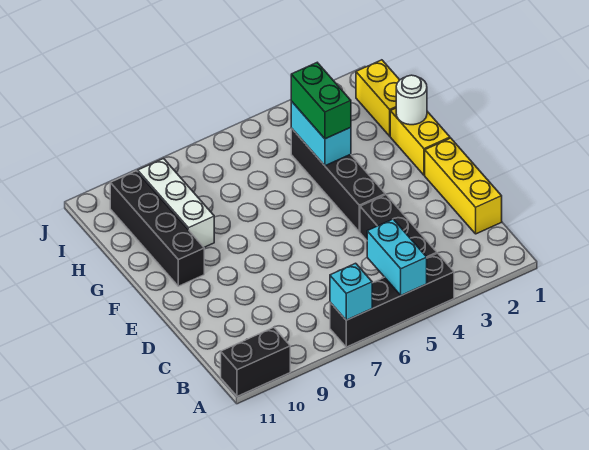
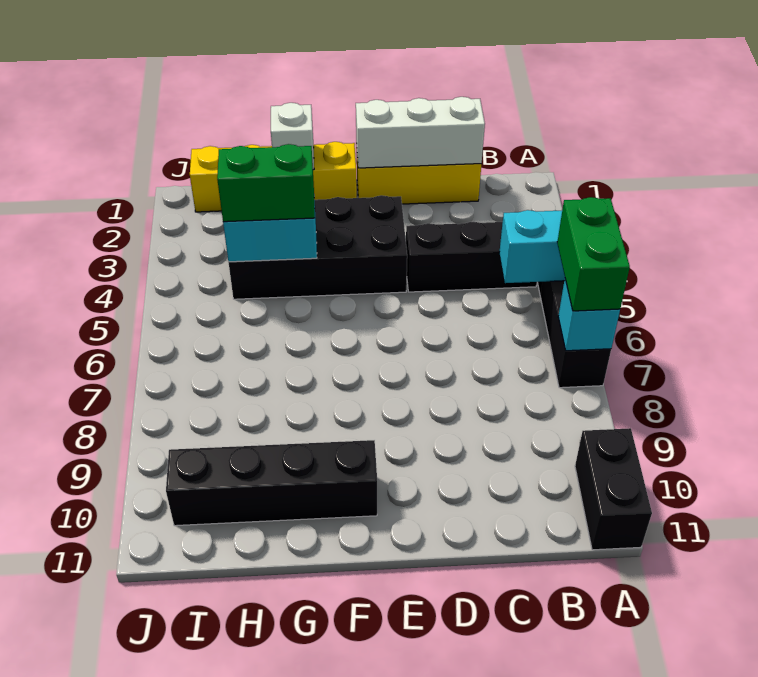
none -> green brick A6:A7 level 3
black brick E4:H4 level 1 -> black brick E3:H4 level 1
white round brick G1 level 2 -> white brick G1 level 2
white brick G9:I9 level 1 -> white brick C1:E1 level 2

